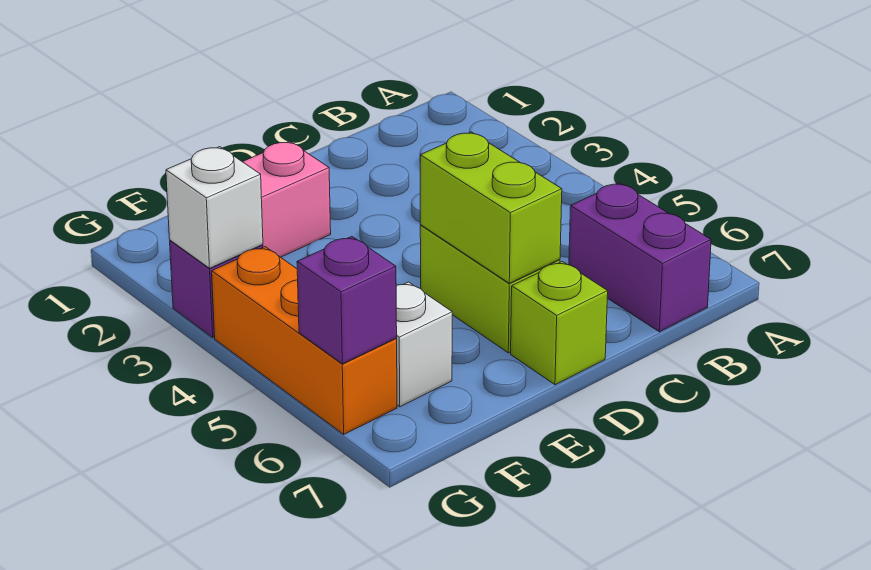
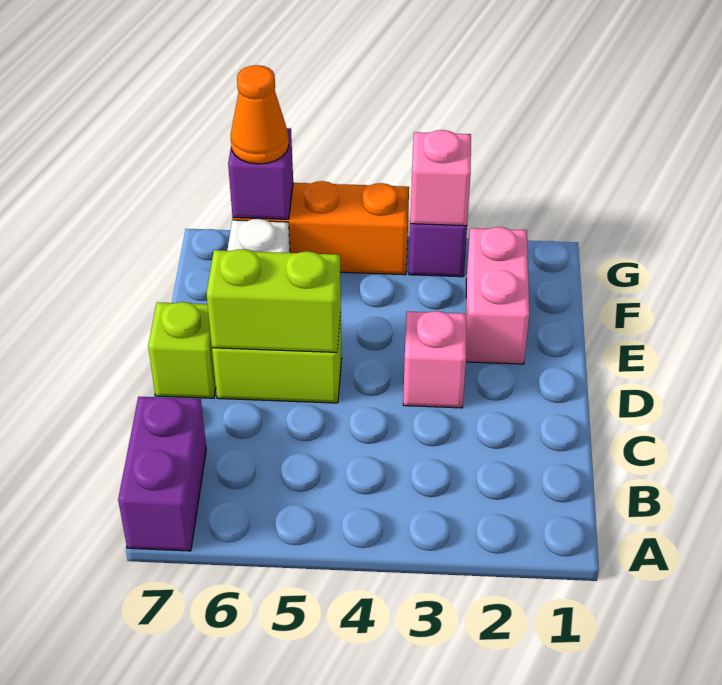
purple brick B6:B7 level 1 -> purple brick A7:B7 level 1
none -> pink brick D3 level 1
white brick G3 level 2 -> pink brick G3 level 2
none -> orange cone G6 level 3

